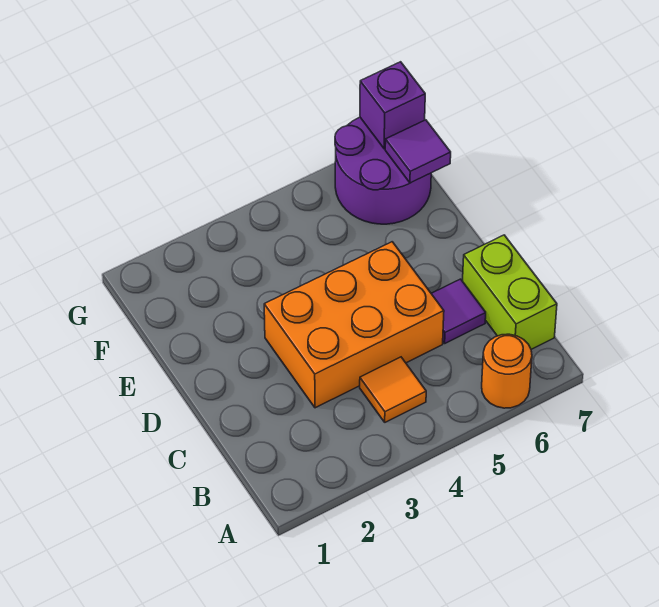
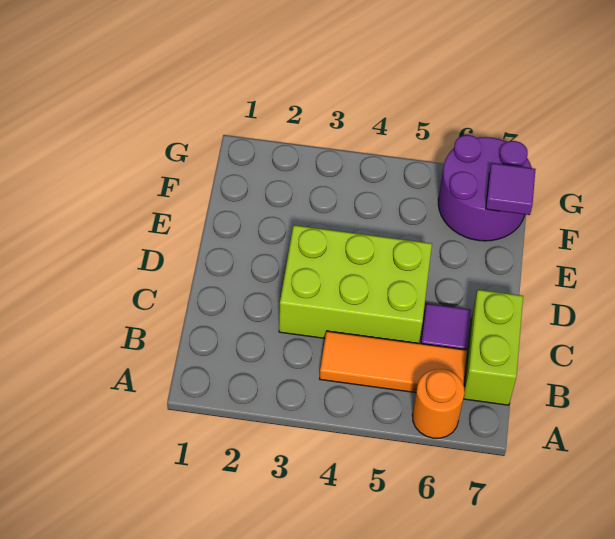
orange tile B4 level 1 -> orange tile B4:B6 level 1
orange brick C3:D5 level 1 -> lime brick C3:D5 level 1
purple brick G7 level 2 -> none

